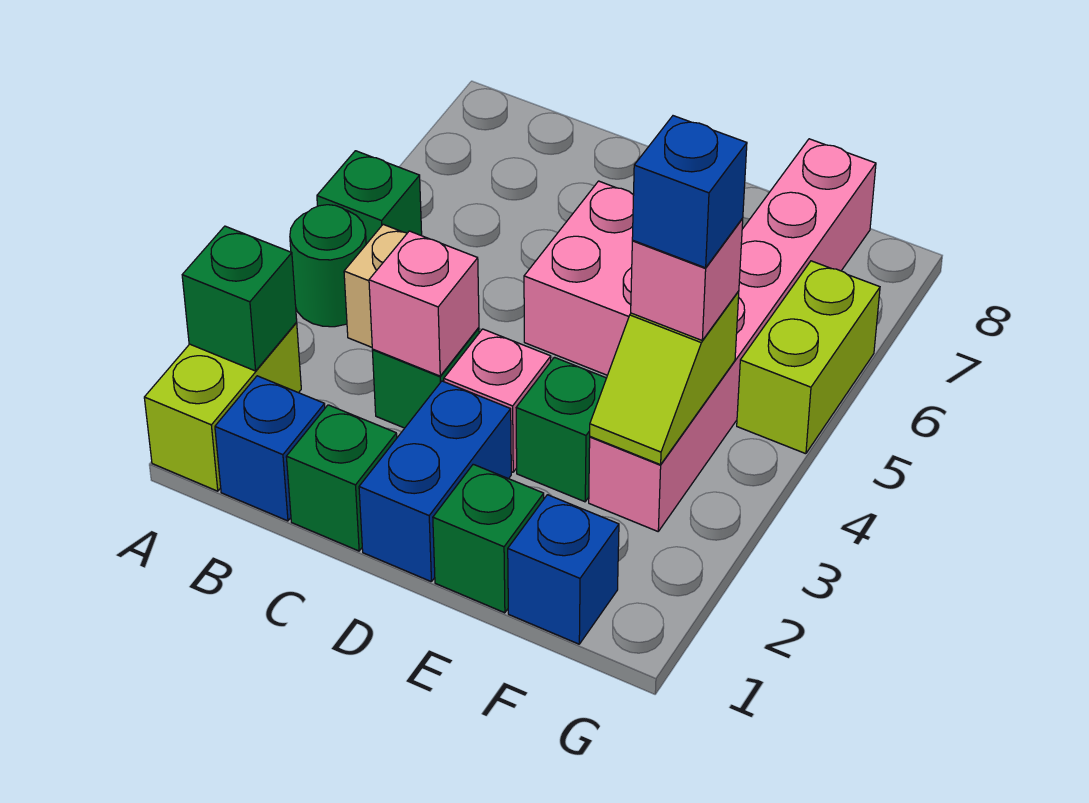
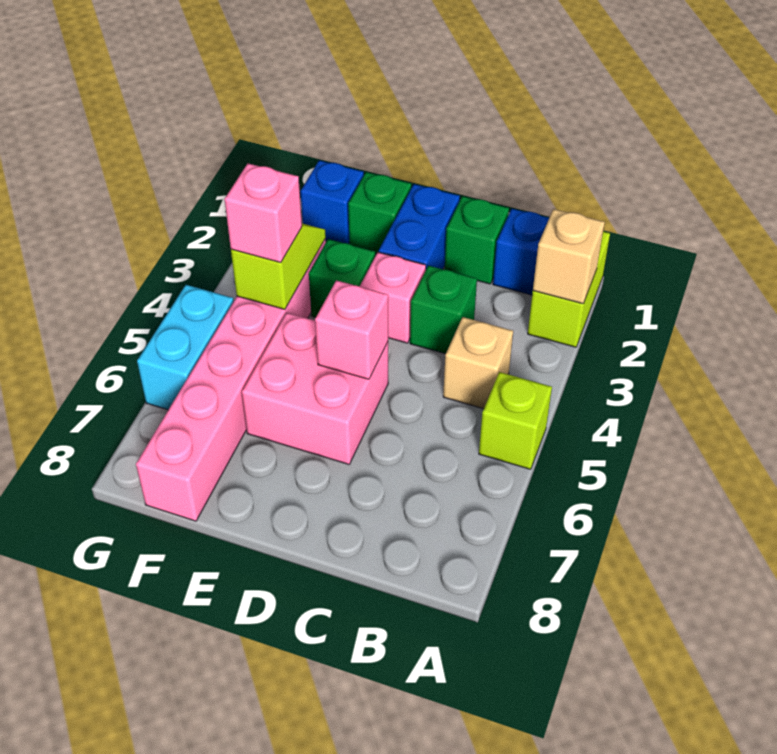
green brick A2 level 2 -> tan brick A2 level 2
green round brick A4 level 1 -> none
green brick A5 level 1 -> lime brick A5 level 1
pink brick C3 level 2 -> pink brick D5 level 2
blue brick F4 level 4 -> none
lime brick G5:G6 level 1 -> cyan brick G5:G6 level 1

